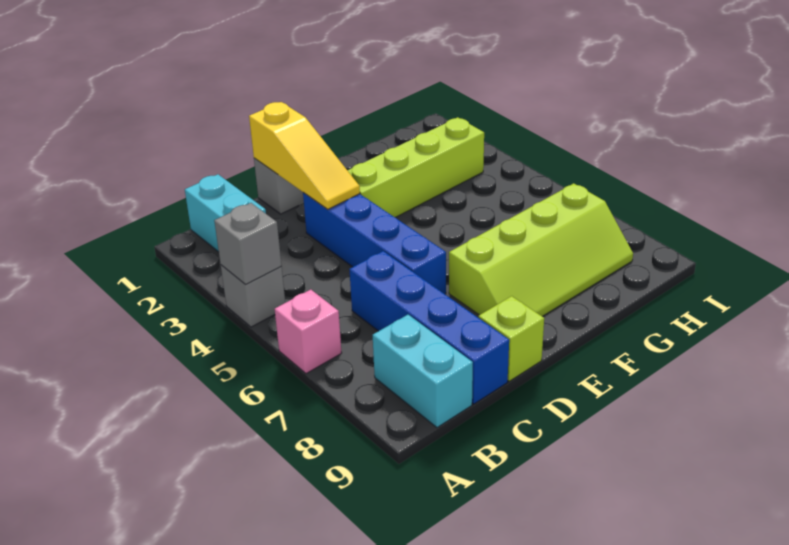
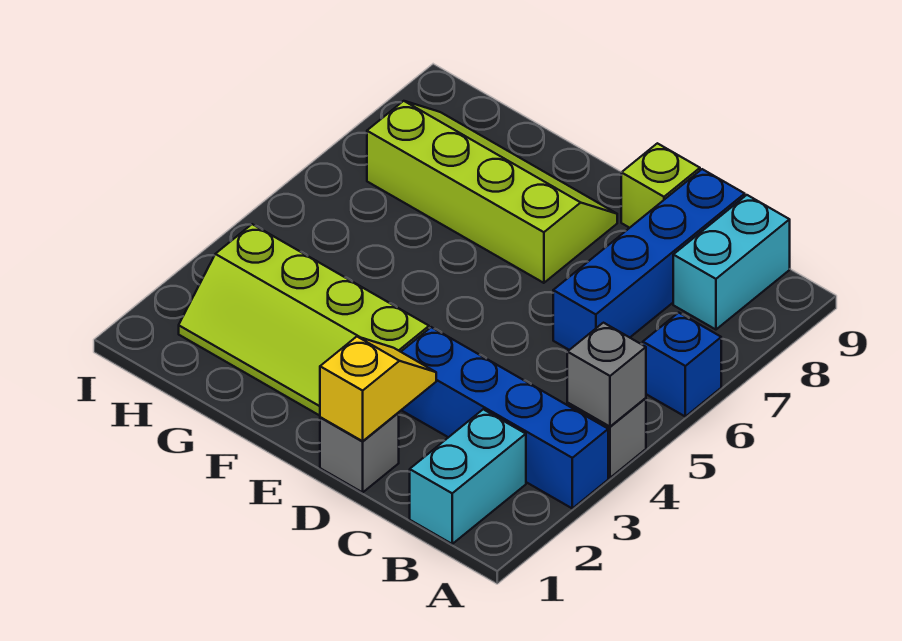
pink brick A6 level 1 -> blue brick A6 level 1
yellow slope D1:D3 level 2 top 1 -> yellow slope D1:D2 level 2 top 1
blue brick D3:D6 level 1 -> blue brick A3:D3 level 1

